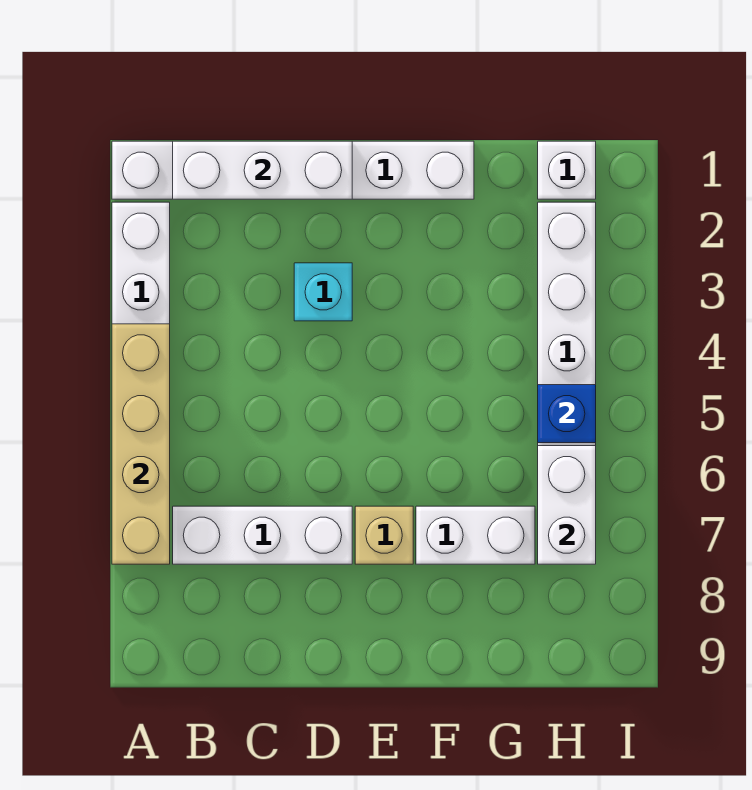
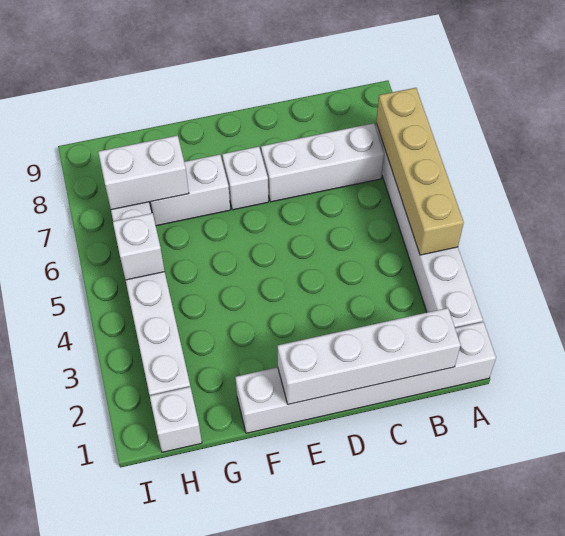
white brick B1:D1 level 2 -> white brick B1:E1 level 2
cyan brick D3 level 1 -> none
tan brick E7 level 1 -> white brick E7 level 1
blue brick H5 level 2 -> white brick H5 level 2
white brick H6:H7 level 2 -> white brick G7:H7 level 2

